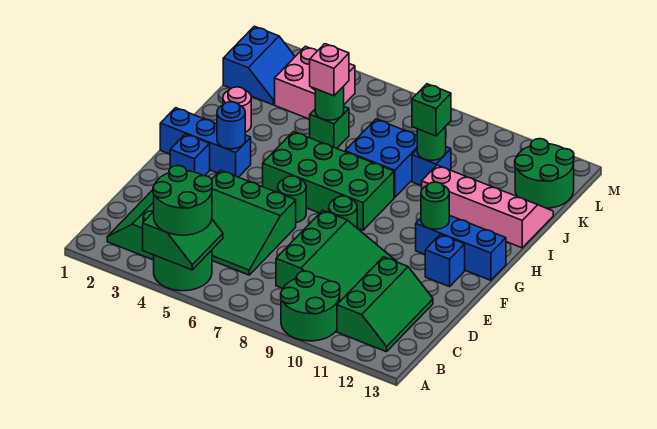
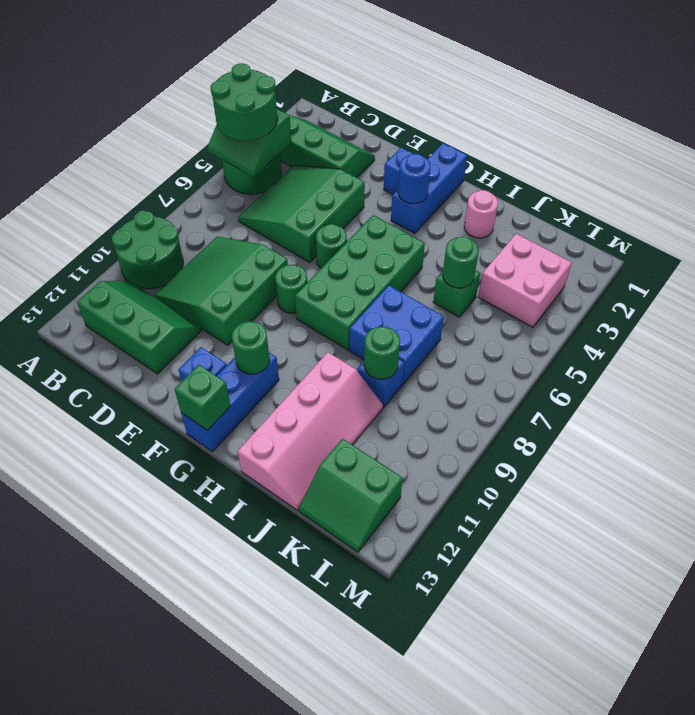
green slope B11:D12 level 1 top 11 -> green slope B11:D12 level 1 top 12
green slope C8:E10 level 1 top 8 -> green slope C8:E10 level 1 top E
pink brick J5 level 3 -> none
green brick J9 level 3 -> green brick G13 level 2
blue slope K1:L2 level 1 top 1 -> none
green round brick K12:L13 level 1 -> green slope K12:L13 level 1 top 12

